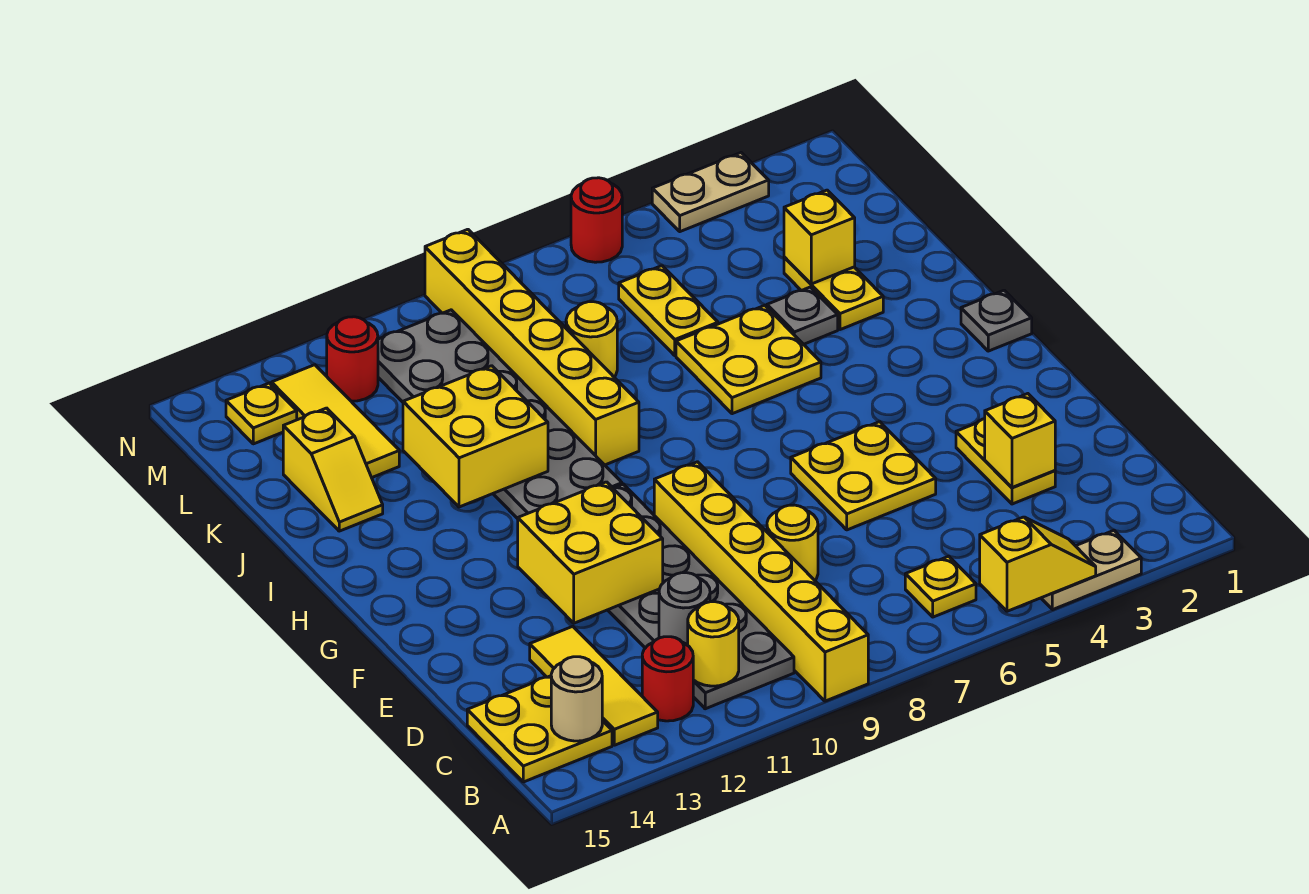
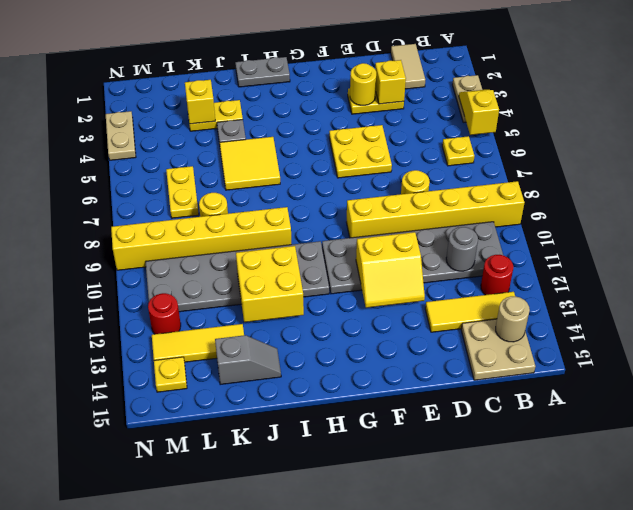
yellow round brick B11 level 2 -> yellow round brick E3 level 2
yellow plate B14:C15 level 1 -> tan plate B14:C15 level 1
none -> tan tile C1:C2 level 1
yellow brick E11:F12 level 2 -> yellow slope E11:F12 level 2 top 11
grey plate H1 level 1 -> grey plate H1:I1 level 1
yellow plate I5:J6 level 1 -> yellow tile I5:J6 level 1
yellow slope J14:K14 level 1 top K -> grey slope J14:K14 level 1 top K
yellow plate K6:L6 level 1 -> yellow plate L6:L7 level 1
red round brick N6 level 1 -> none

